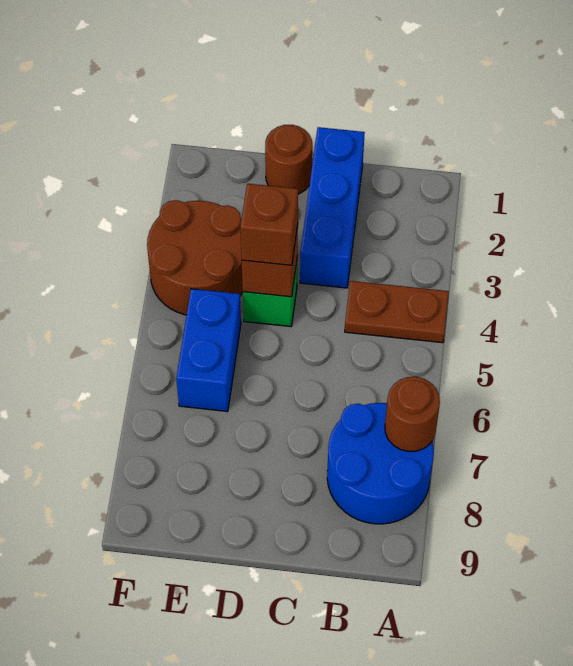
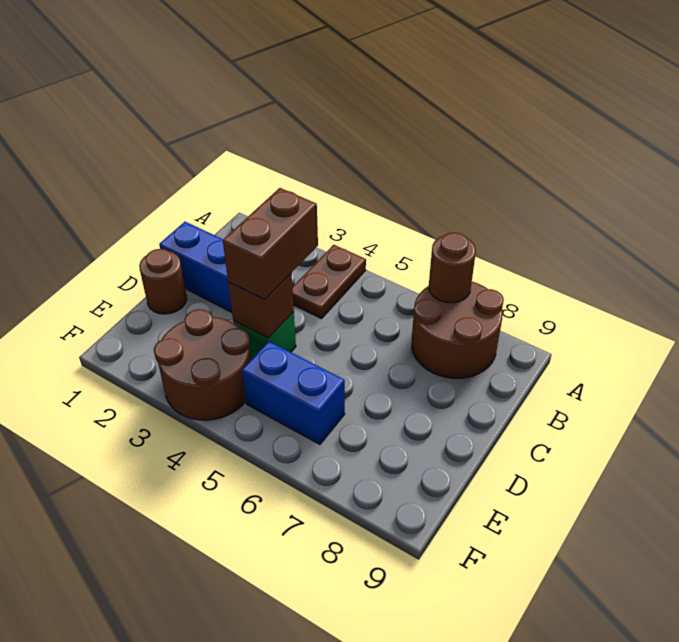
blue round brick A7:B8 level 1 -> brown round brick A7:B8 level 1
brown brick D4 level 3 -> brown brick C4:D4 level 3

